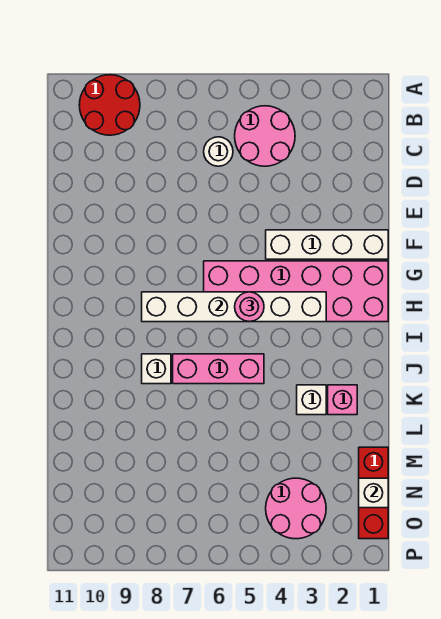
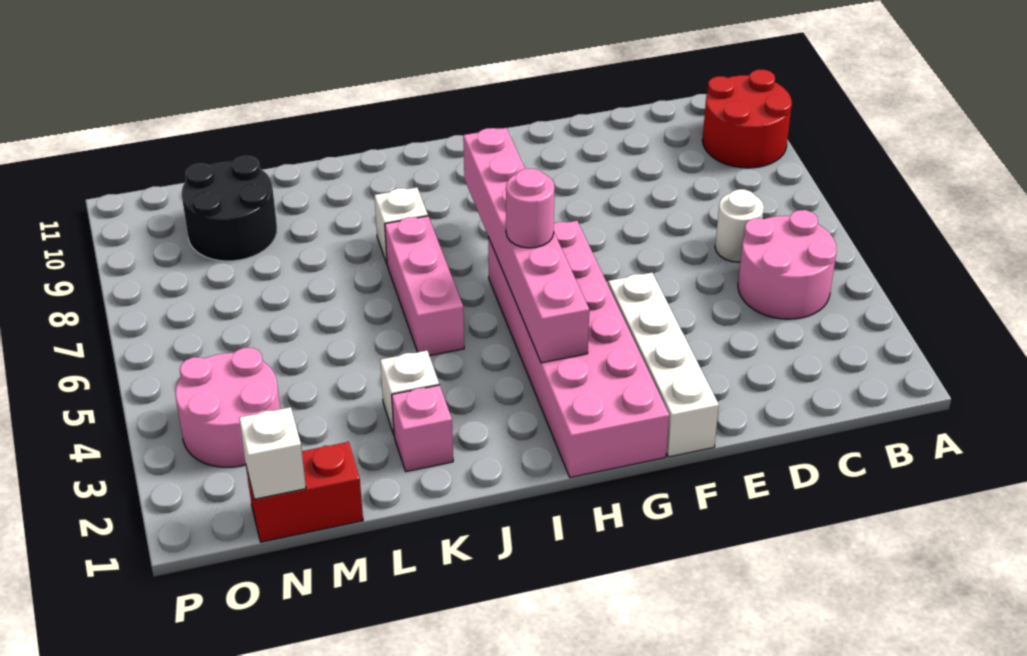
white brick H3:H8 level 2 -> pink brick H3:H8 level 2
red brick M1:O1 level 1 -> red brick M1:N1 level 1
none -> black round brick M9:N10 level 1

